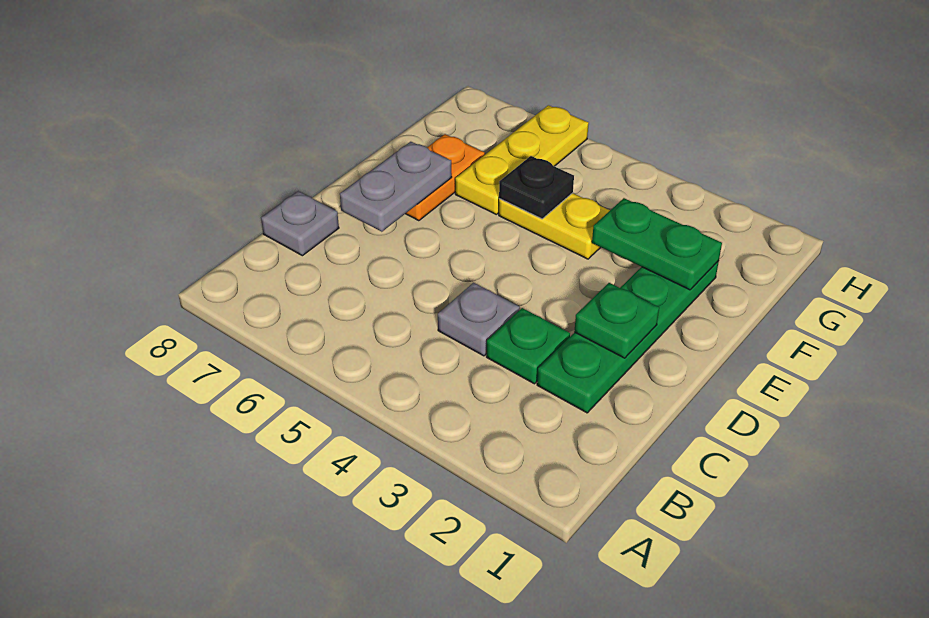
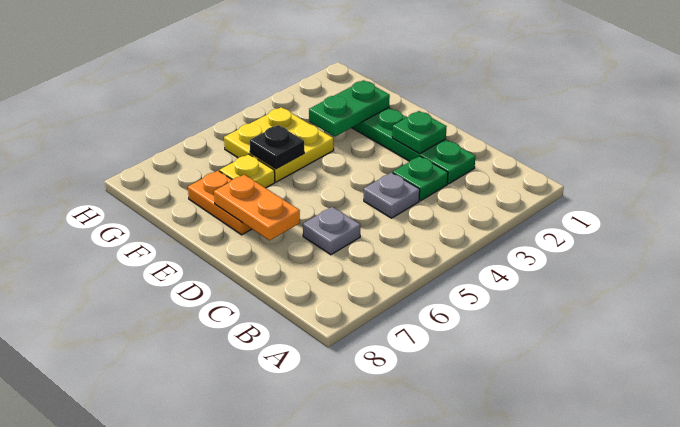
grey plate C8 level 1 -> grey plate C6 level 1
grey plate D7:E7 level 2 -> orange plate D7:E7 level 2
yellow plate F4:F5 level 1 -> yellow plate F4:G5 level 1
yellow plate F6:H6 level 1 -> yellow plate F6 level 1

